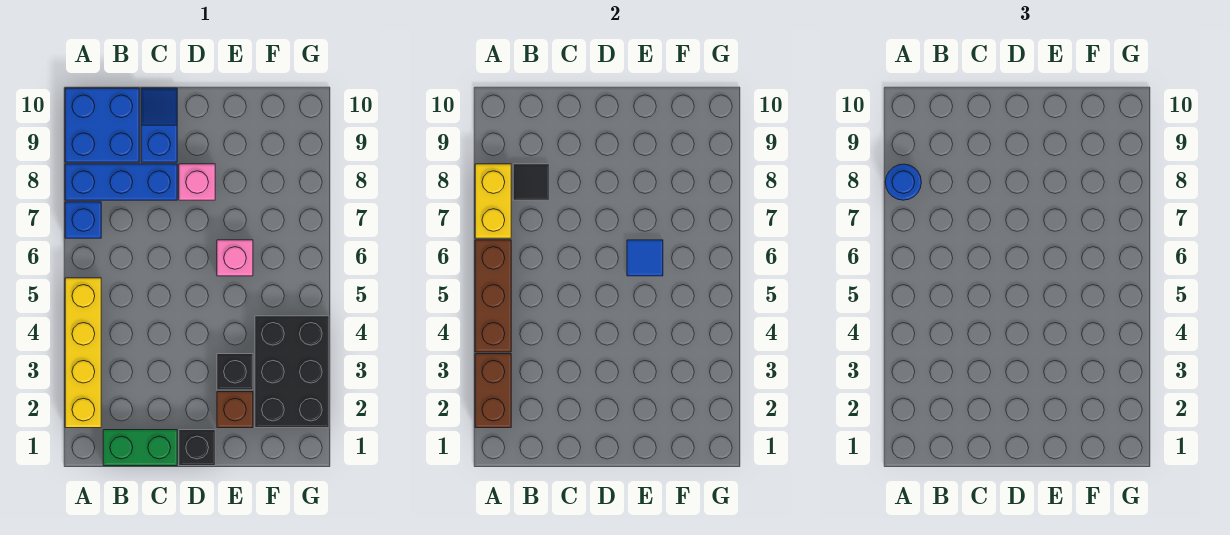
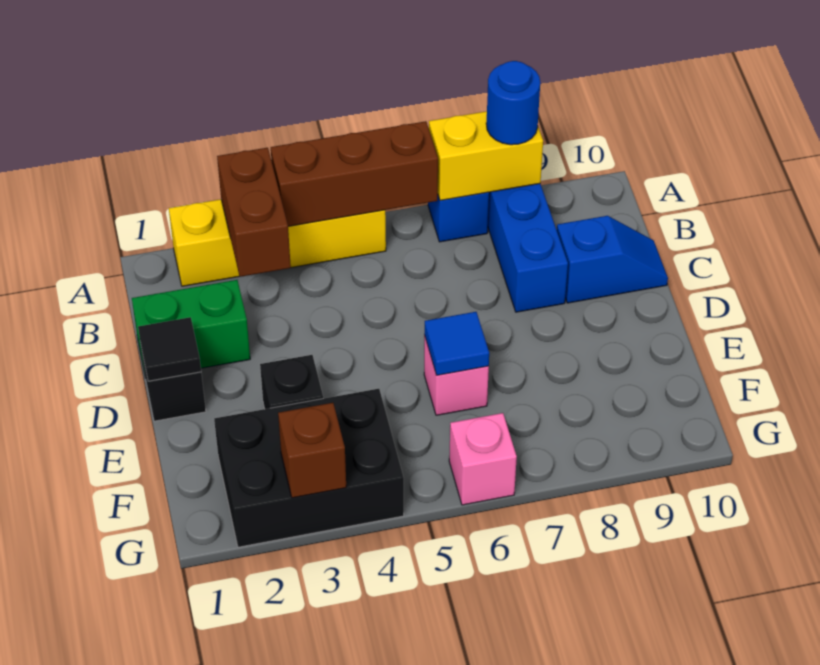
brown brick A2:A3 level 2 -> brown brick A3:B3 level 2
blue brick A9:B10 level 1 -> none
green brick B1:C1 level 1 -> green brick C1:C2 level 1
black tile B8 level 2 -> black tile D1 level 2
pink brick D8 level 1 -> pink brick G6 level 1
brown brick E2 level 1 -> brown brick G3 level 2

